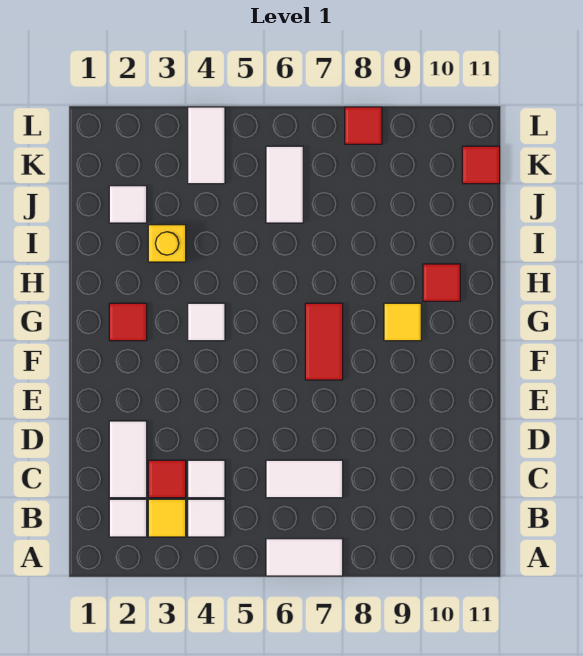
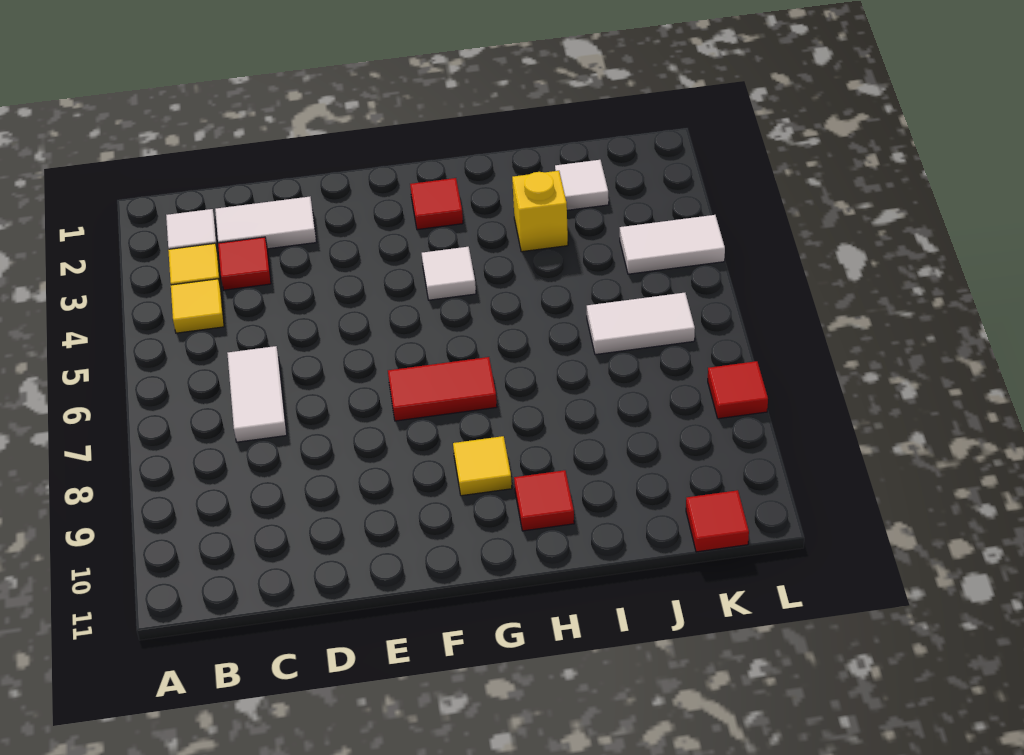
white tile A6:A7 level 1 -> none
white tile B4 level 1 -> yellow tile B4 level 1
white tile C4 level 1 -> none

